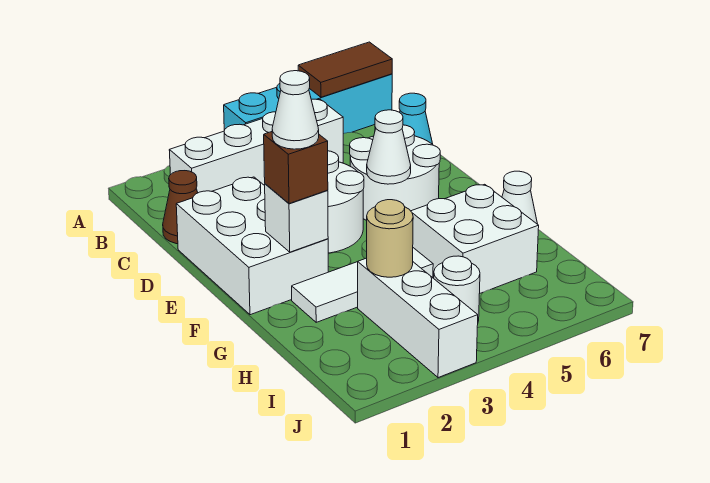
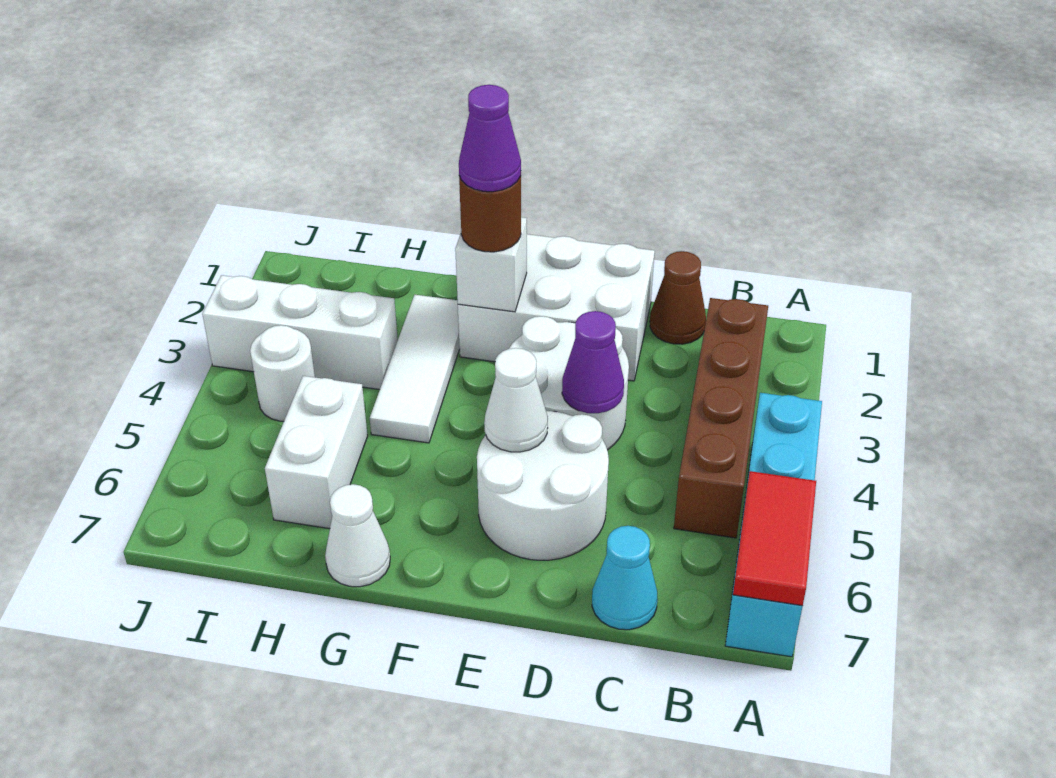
brown tile A6:A7 level 2 -> red tile A6:A7 level 2
white brick B2:B5 level 1 -> brown brick B2:B5 level 1
none -> purple cone D4 level 2
brown brick F2 level 3 -> brown round brick F2 level 3
white cone F2 level 4 -> purple cone F2 level 4
white brick G5:H6 level 1 -> white brick H5:H6 level 1
tan round brick H3 level 2 -> none

